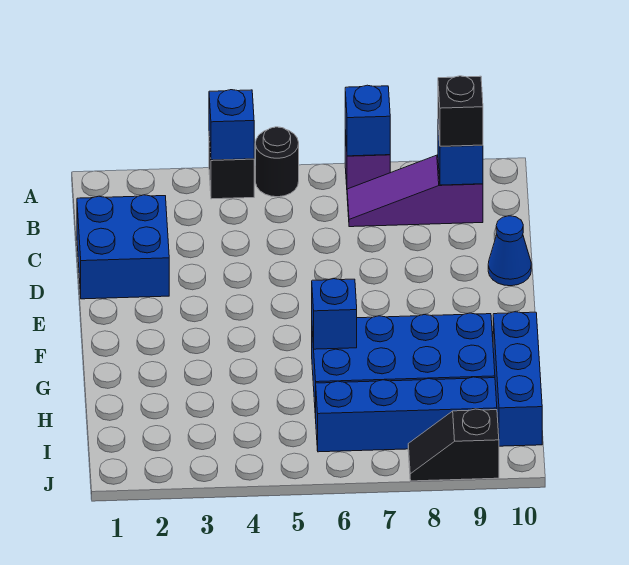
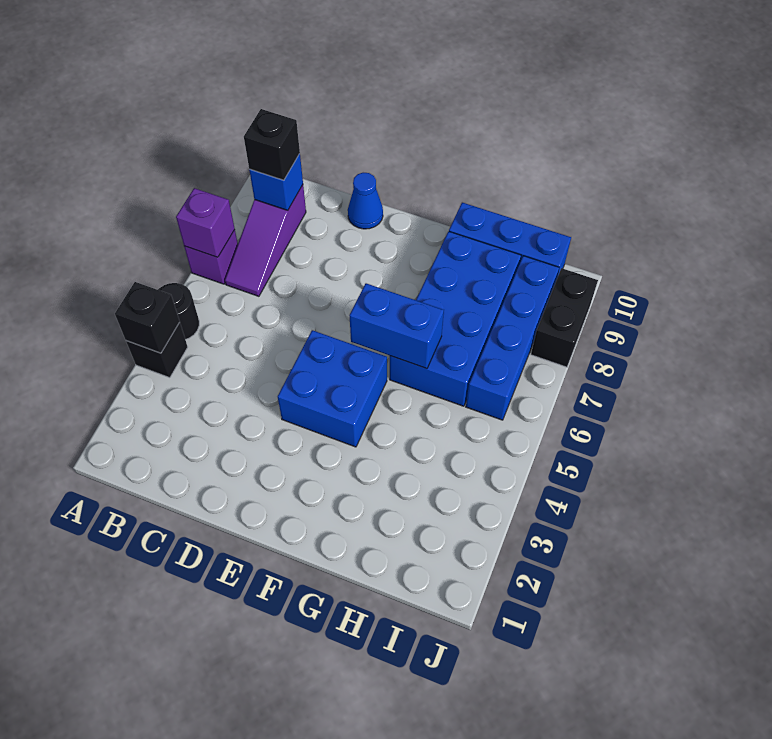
blue brick A4 level 2 -> black brick A4 level 2
blue brick A7 level 2 -> purple brick A7 level 2
blue brick C1:D2 level 1 -> blue brick E4:F5 level 1
blue brick G6 level 2 -> blue brick F6:G6 level 2
black slope J8:J9 level 1 top 9 -> black brick J8:J9 level 1

